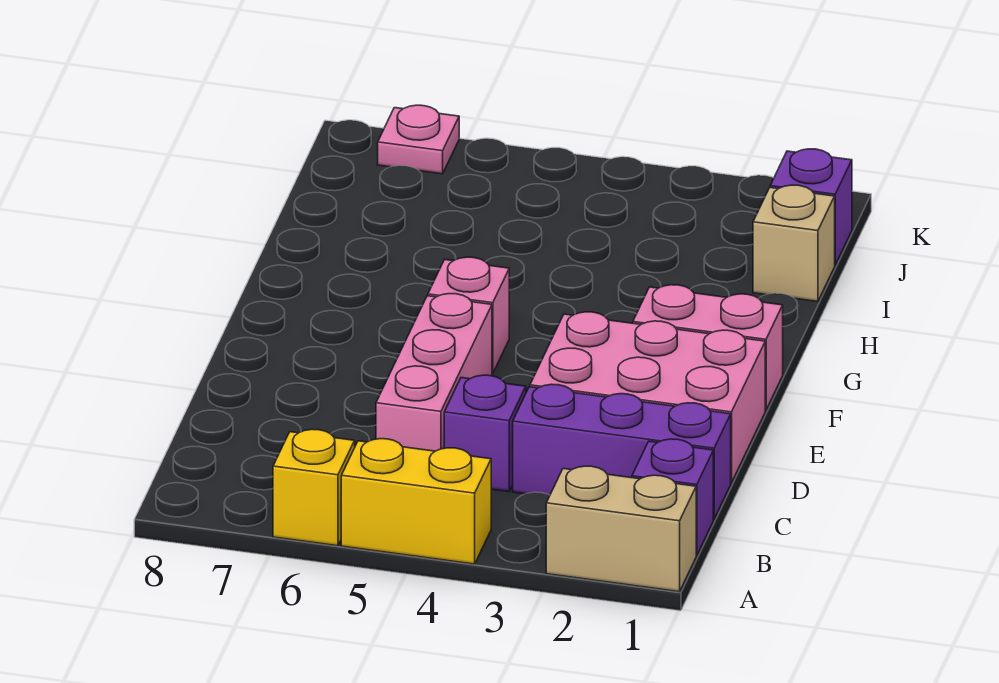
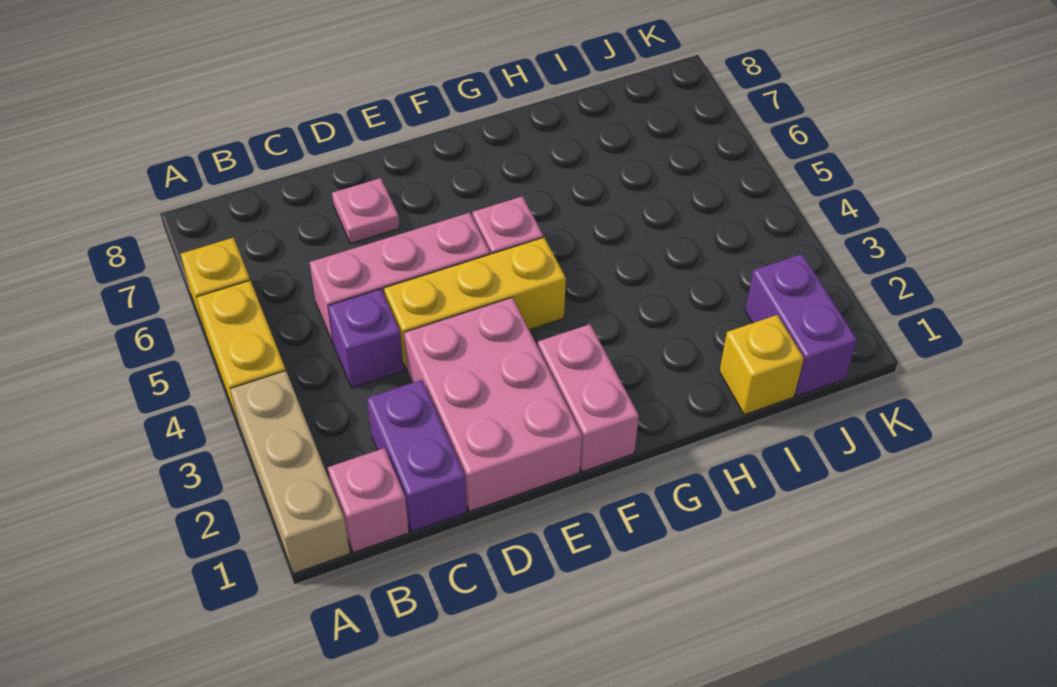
tan brick A1:A2 level 1 -> tan brick A1:A3 level 1
purple brick B1 level 1 -> pink brick B1 level 1
purple brick C1:C3 level 1 -> purple brick C1:C2 level 1
none -> yellow brick D4:F4 level 1
tan brick I1 level 1 -> yellow brick I1 level 1
purple brick J1 level 1 -> purple brick J1:J2 level 1
pink plate K7 level 1 -> pink plate D7 level 1

